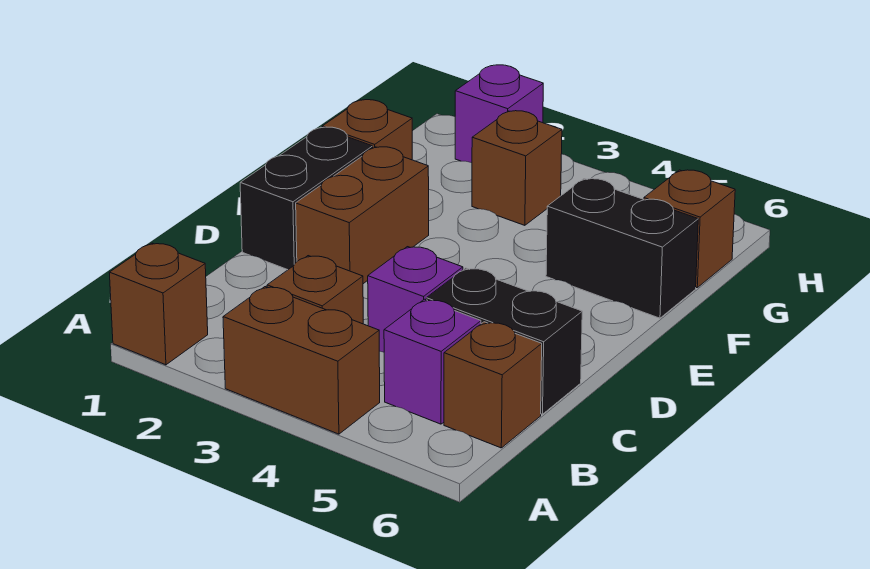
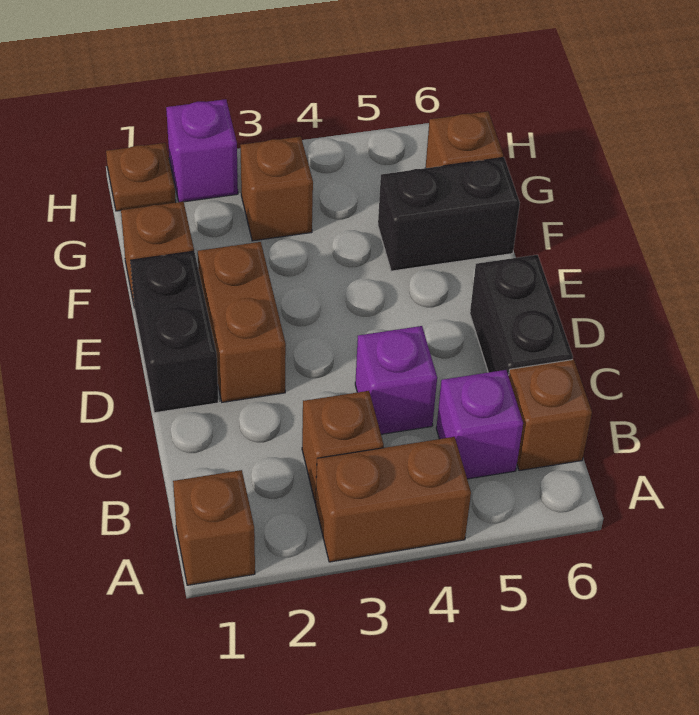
black brick C5:C6 level 1 -> black brick C6:D6 level 1
none -> brown plate H1 level 1

